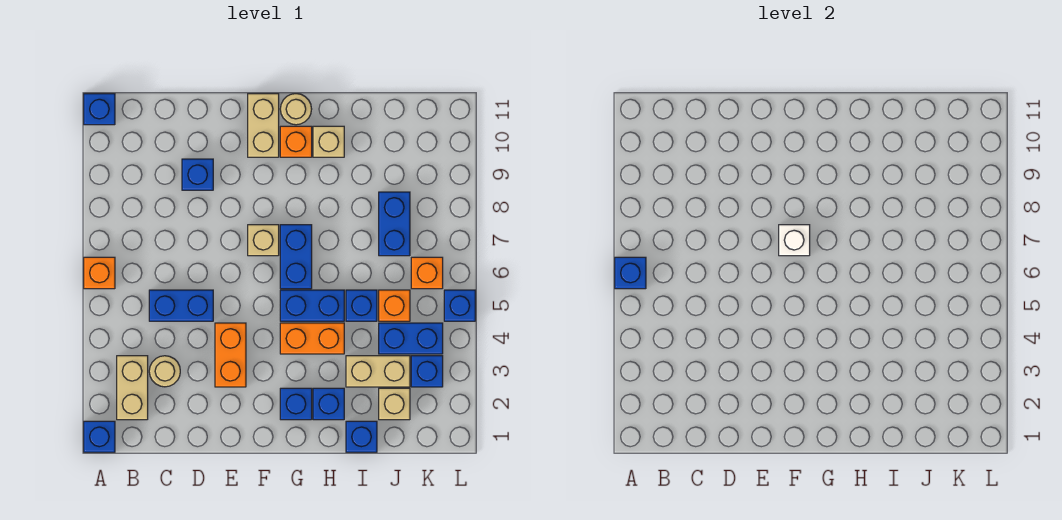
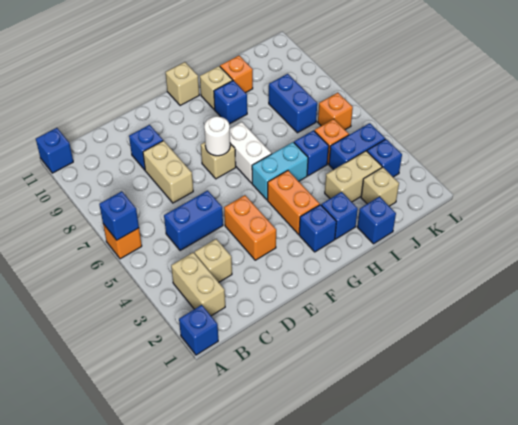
tan round brick C3 level 1 -> tan brick C3 level 1
white brick F7 level 2 -> white round brick F7 level 2
tan brick F10:F11 level 1 -> tan brick D7:D8 level 1
orange brick G4:H4 level 1 -> orange brick G3:G4 level 1
blue brick G5:H5 level 1 -> cyan brick G5:H5 level 1
blue brick G6:G7 level 1 -> white brick G6:G7 level 1
orange brick G10 level 1 -> orange brick I10 level 1
tan round brick G11 level 1 -> tan brick G11 level 1
blue brick L5 level 1 -> blue brick H9 level 1

